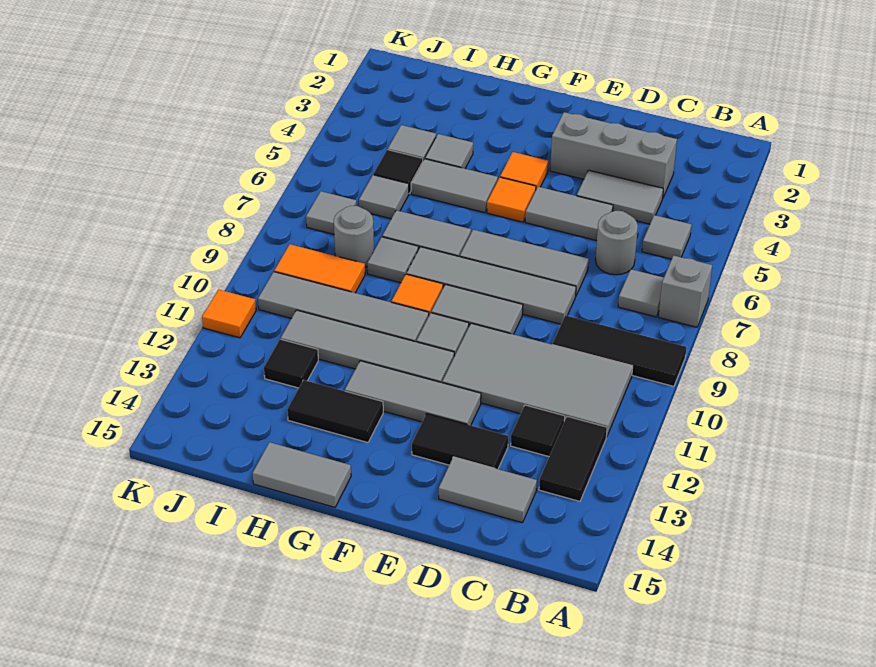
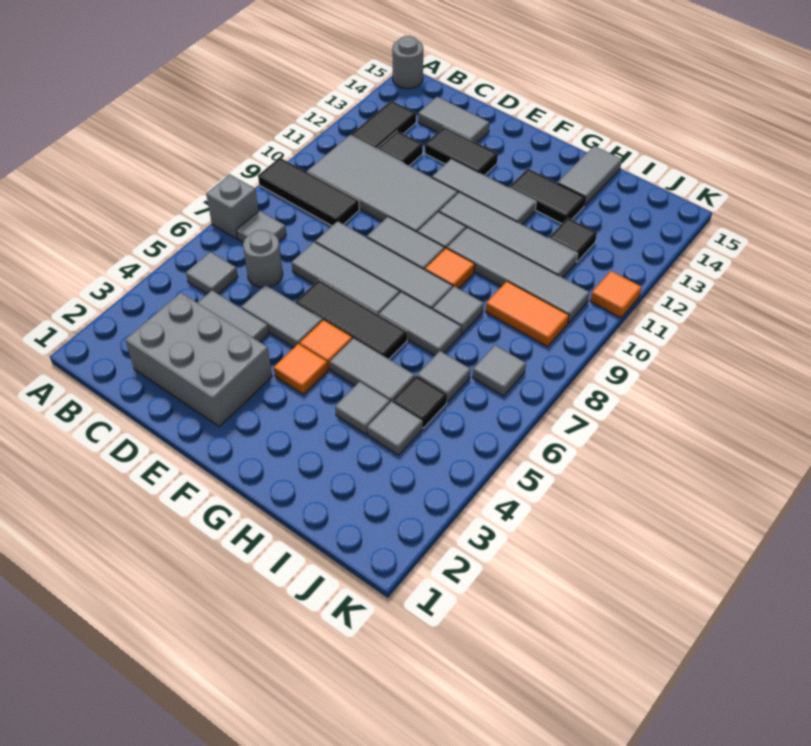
grey brick C3:E3 level 1 -> grey brick C2:E3 level 1
none -> black tile E6:G6 level 1
grey tile G15:H15 level 1 -> grey tile H14:H15 level 1
grey round brick I8 level 1 -> grey round brick A15 level 1

